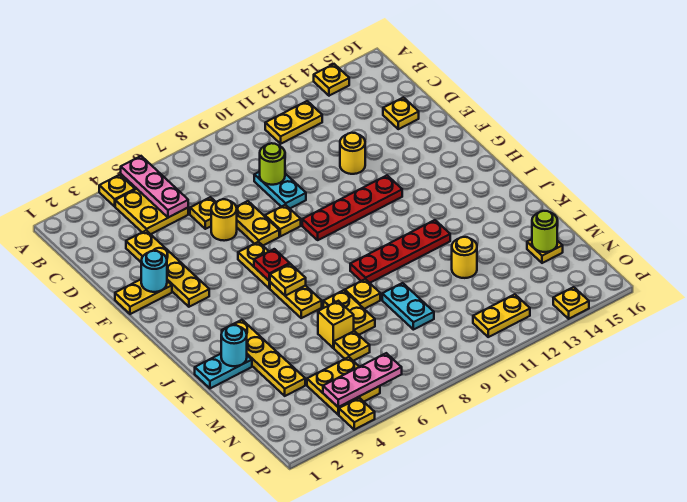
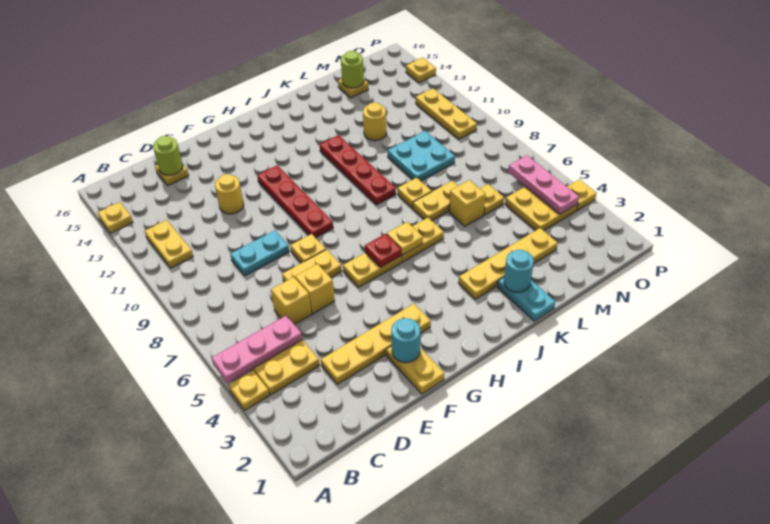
yellow plate D6 level 1 -> yellow brick D6 level 1
lime round brick D9 level 2 -> lime round brick D15 level 2
yellow round brick E6 level 1 -> yellow brick E6 level 1
cyan plate L9:M9 level 1 -> cyan plate L9:M10 level 1
yellow plate O11:O12 level 1 -> yellow plate O10:O12 level 1

